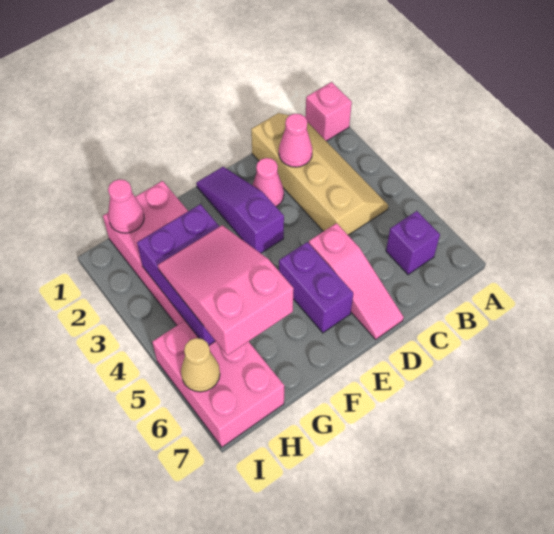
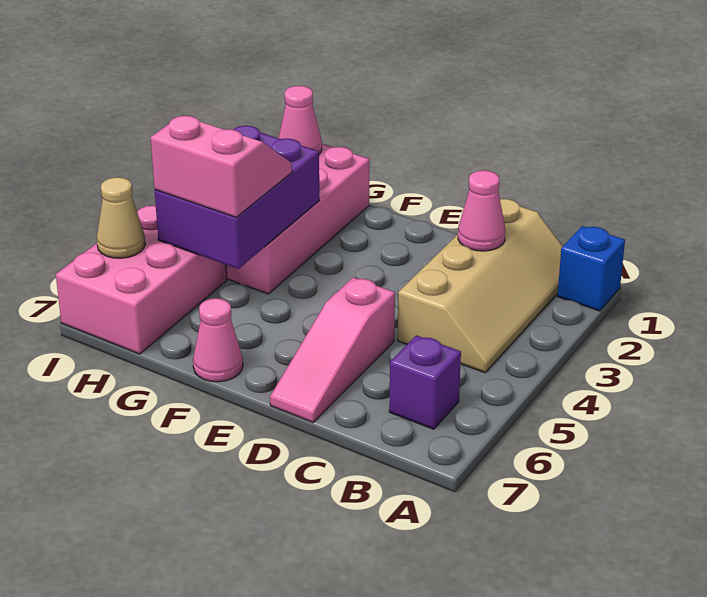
pink brick A1 level 1 -> blue brick A1 level 1
pink cone D2 level 1 -> pink cone F7 level 1
purple slope E1:E3 level 1 top 3 -> none
purple brick E5:E6 level 1 -> none
pink slope G4:H6 level 3 top 6 -> pink slope G4:H5 level 3 top 5

